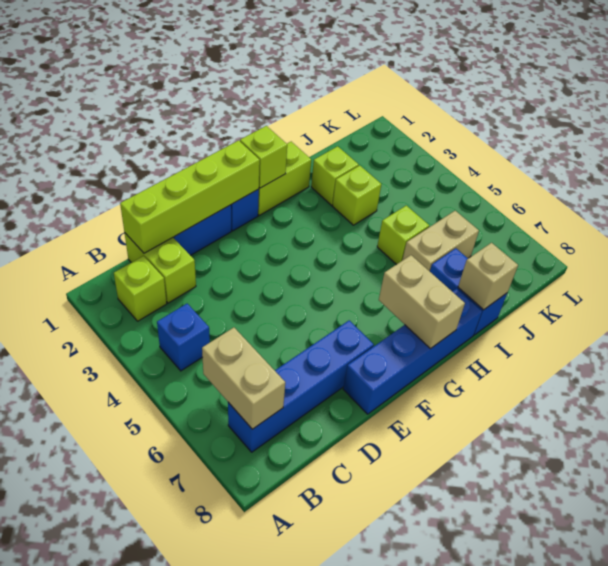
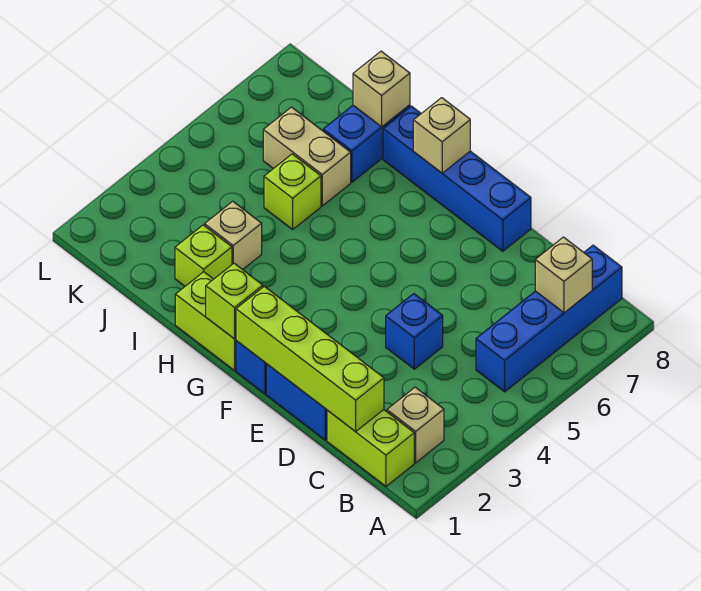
lime brick B2 level 1 -> tan brick B2 level 1
blue brick B4 level 1 -> blue brick D4 level 1
tan brick B6:B7 level 2 -> tan brick B7 level 2
blue brick B7:E7 level 1 -> blue brick B5:B8 level 1
lime brick C1:C2 level 1 -> lime brick B1:C1 level 1
tan brick G7:G8 level 2 -> tan brick G8 level 2
lime brick I3 level 1 -> tan brick I3 level 1

